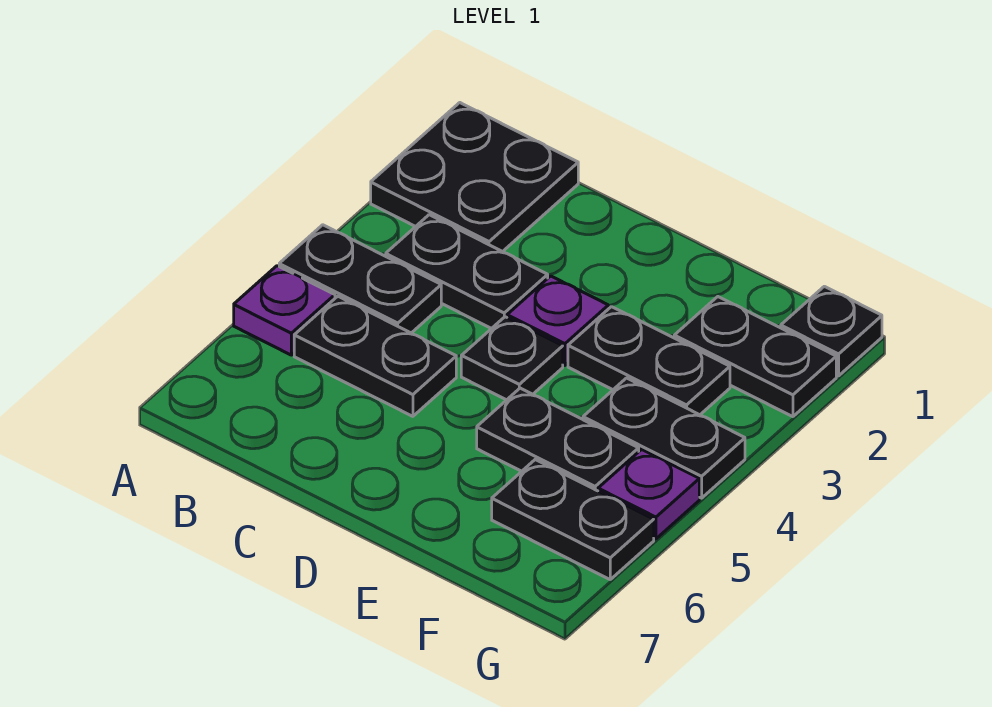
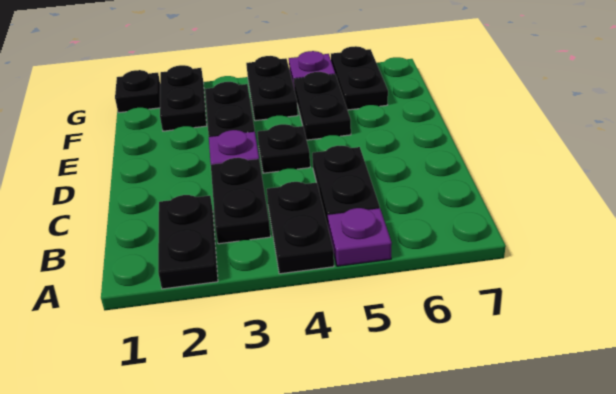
black plate A1:B2 level 1 -> black plate A2:B2 level 1

